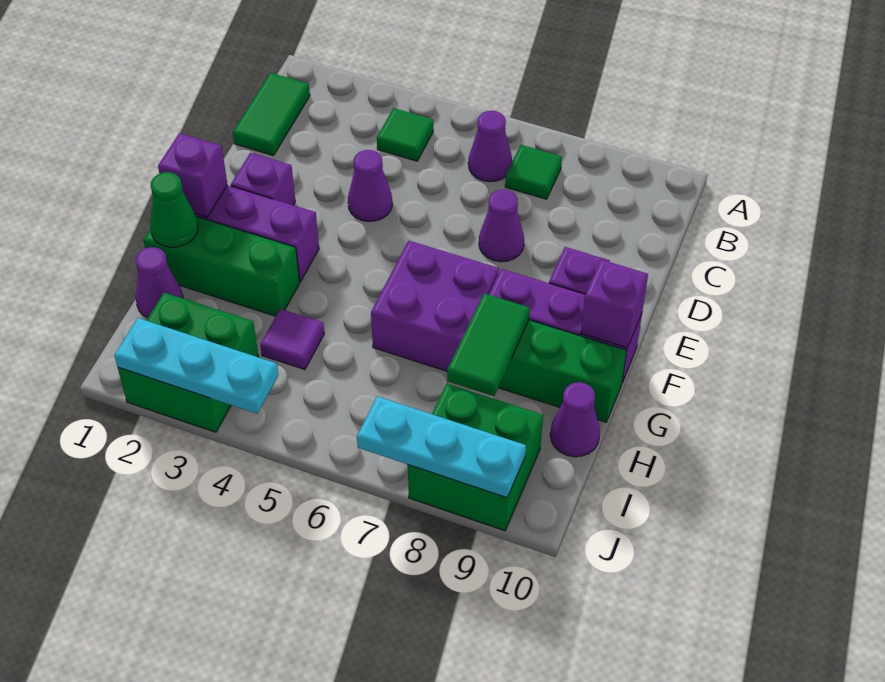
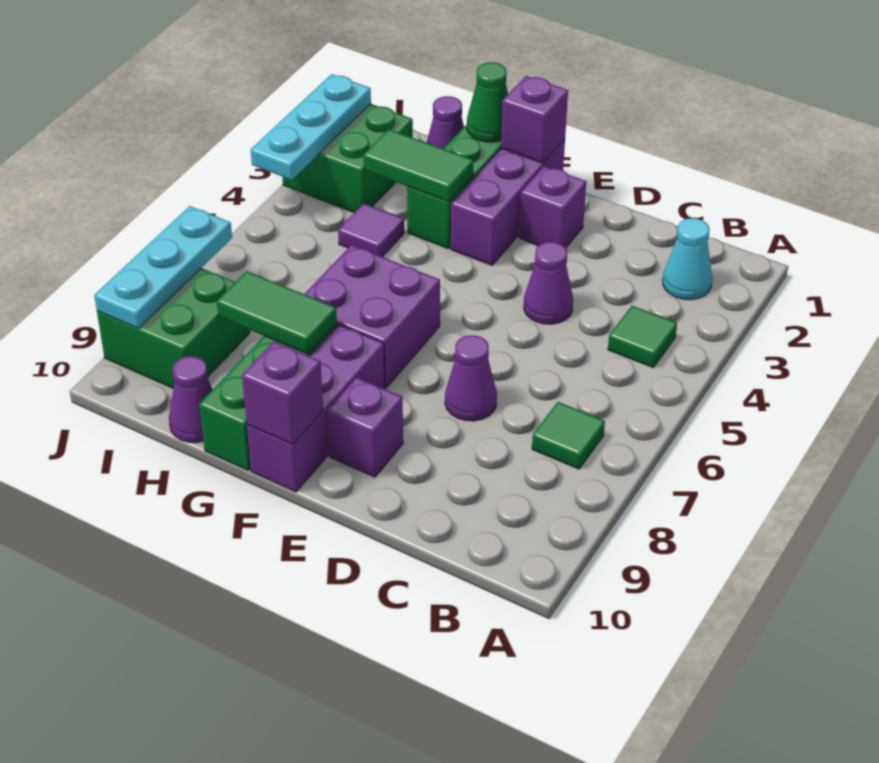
green tile B1:C1 level 1 -> green tile G3:H3 level 2
none -> cyan cone B2 level 1
purple cone B6 level 1 -> none

